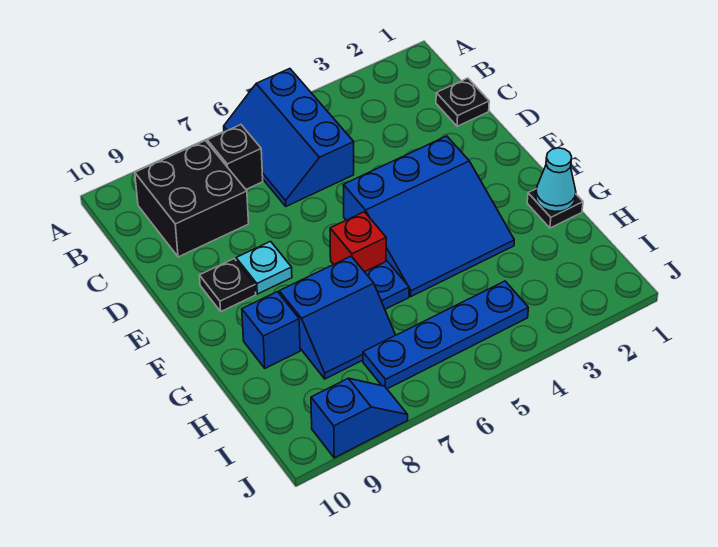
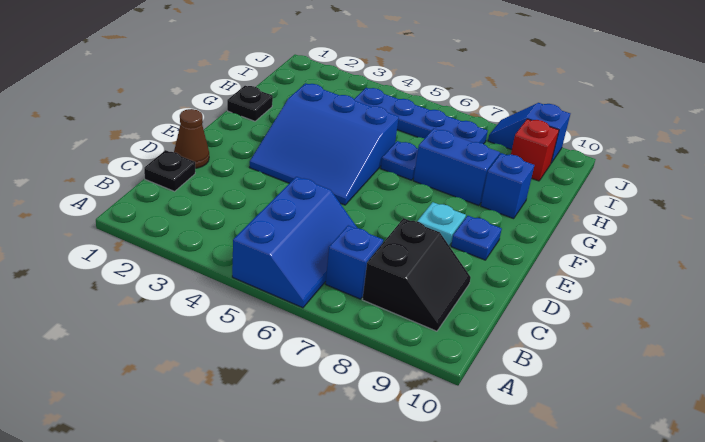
black brick B7 level 1 -> blue brick B7 level 1
black brick B8:C9 level 1 -> black slope B8:C9 level 1 top 8
none -> brown cone D1 level 1
blue slope E3:G5 level 1 top E -> blue slope E3:G5 level 1 top G
black plate E9 level 1 -> blue plate E9 level 1
red brick F6 level 1 -> red brick I9 level 1
cyan cone G1 level 2 -> none

